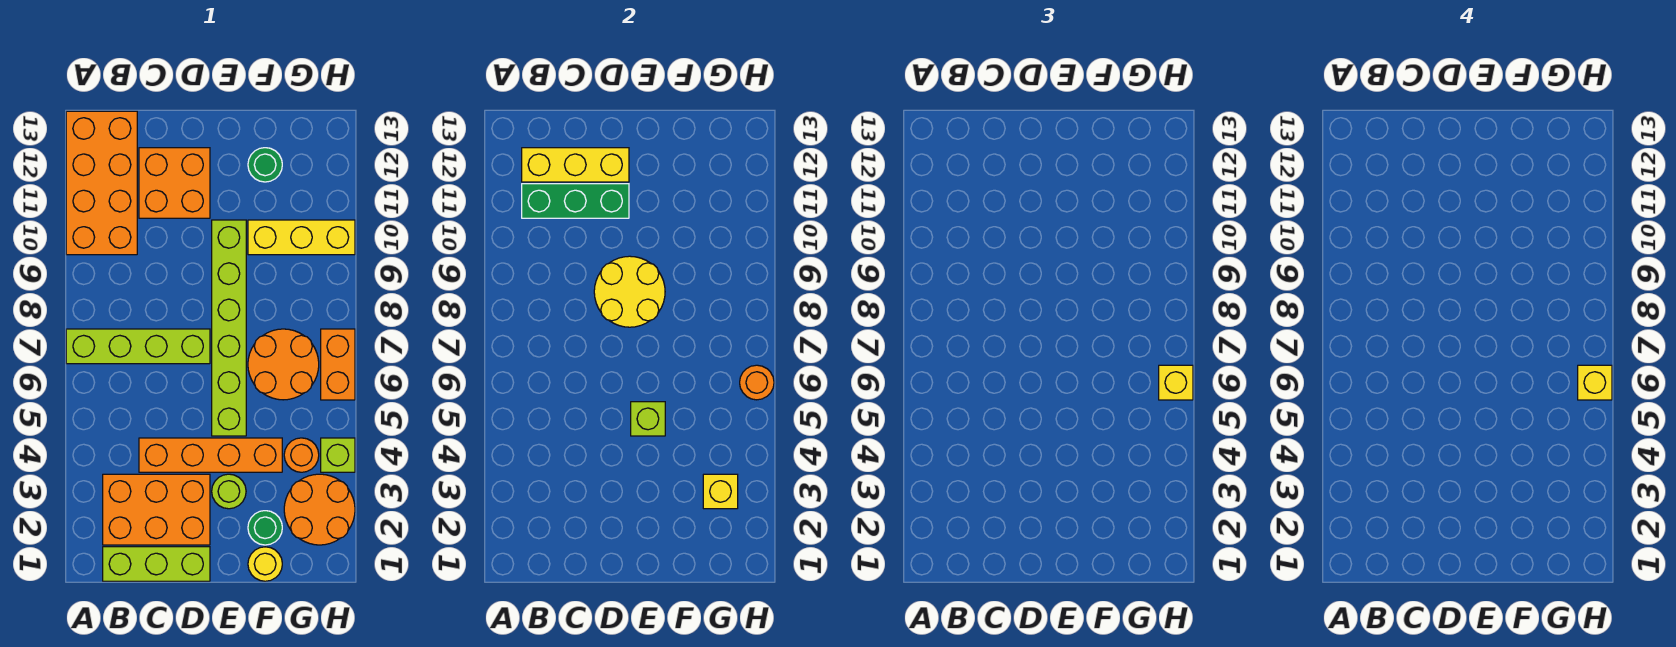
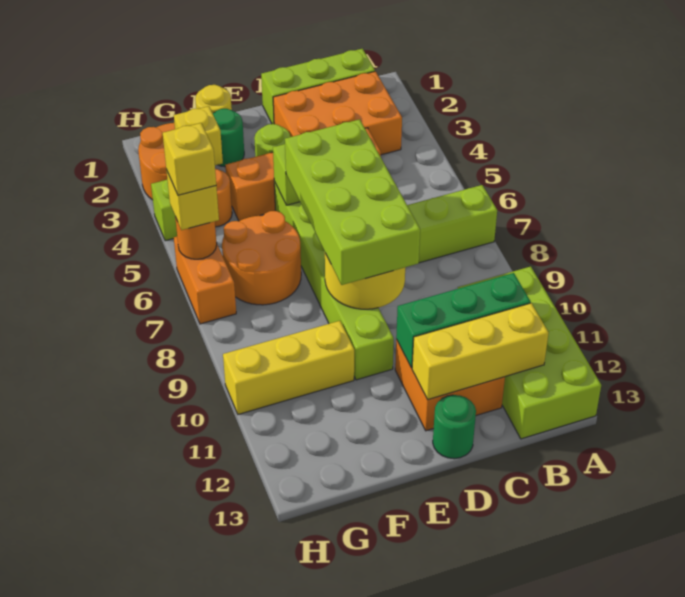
orange brick A10:B13 level 1 -> lime brick A10:B13 level 1
none -> lime brick D6:E9 level 3
green round brick F12 level 1 -> green round brick D13 level 1

